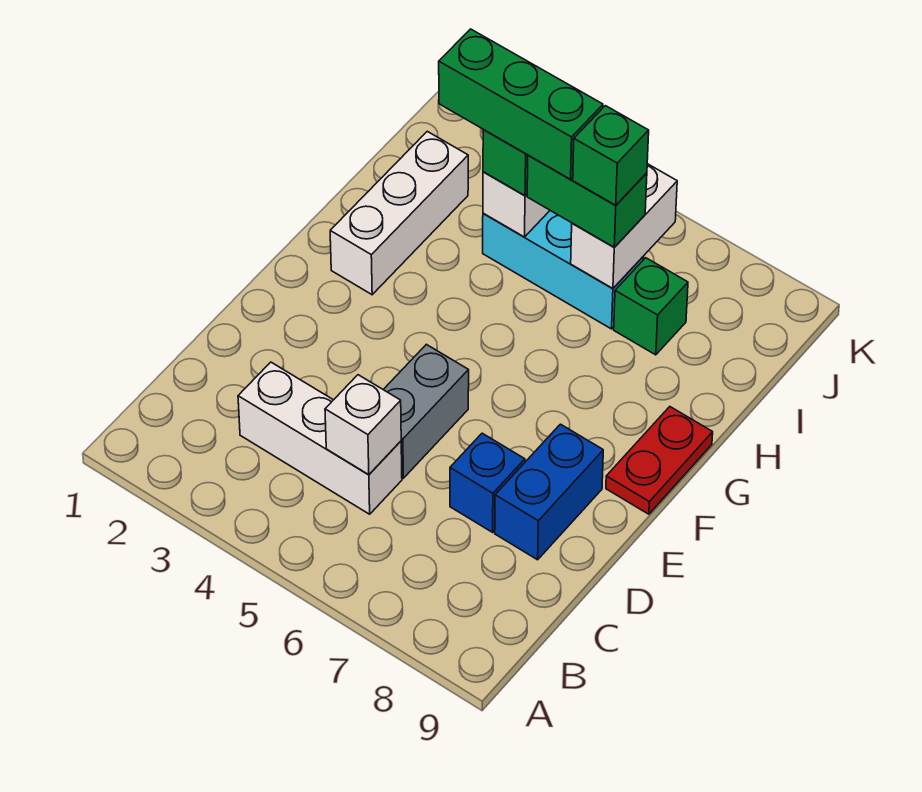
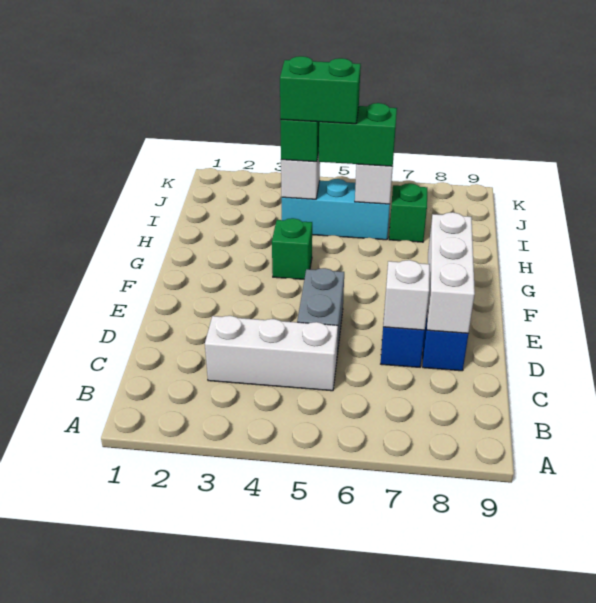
white brick C5 level 2 -> white brick D7 level 2
red plate F9:G9 level 1 -> none
white brick G2:I2 level 1 -> white brick D8:F8 level 2
green brick I3:I5 level 4 -> green brick I4:I5 level 4
green brick I6 level 4 -> green brick G4 level 1

